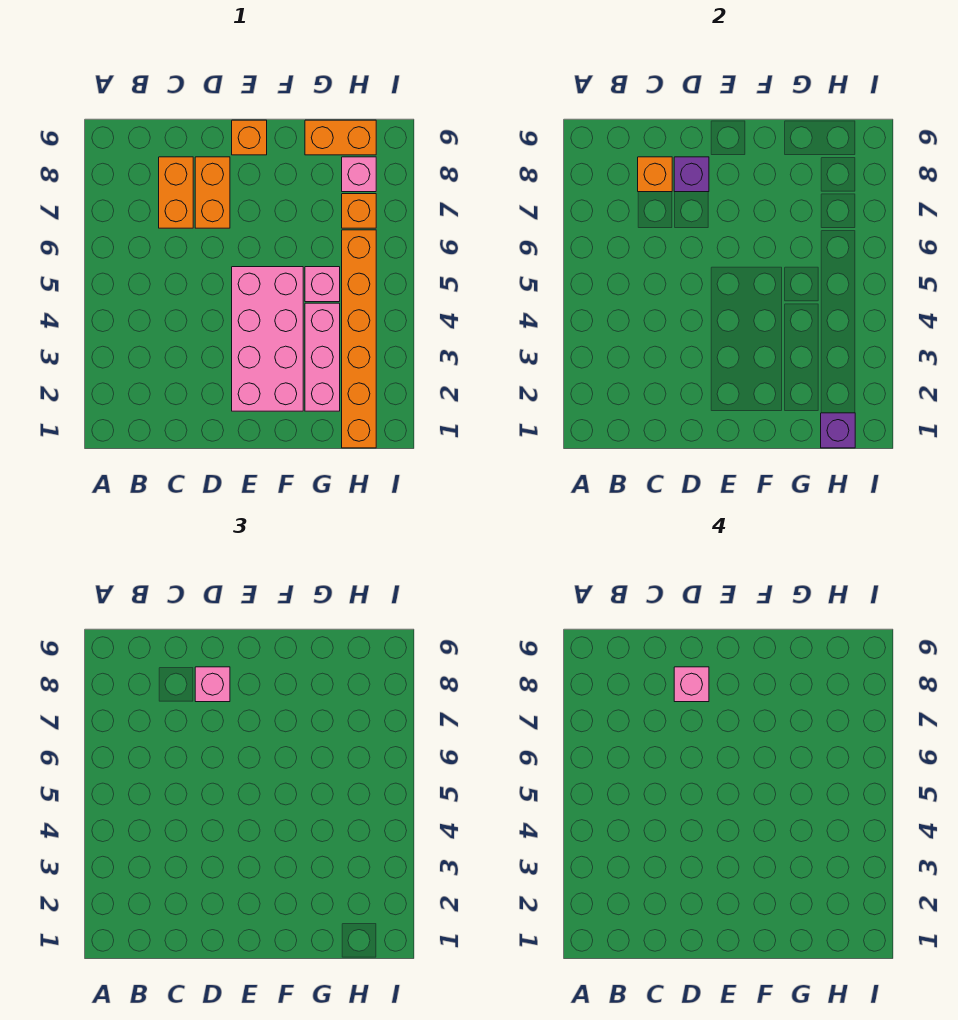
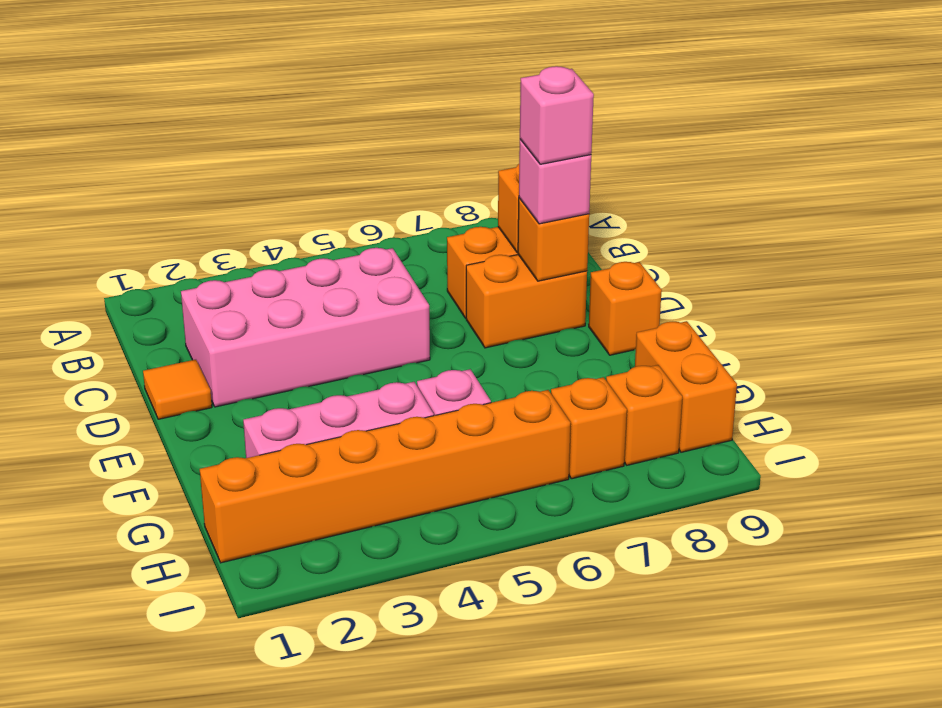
none -> orange tile D1 level 1
purple brick D8 level 2 -> orange brick D8 level 2
pink brick E2:F5 level 1 -> pink brick C2:D5 level 1
purple brick H1 level 2 -> none
pink brick H8 level 1 -> orange brick H8 level 1

